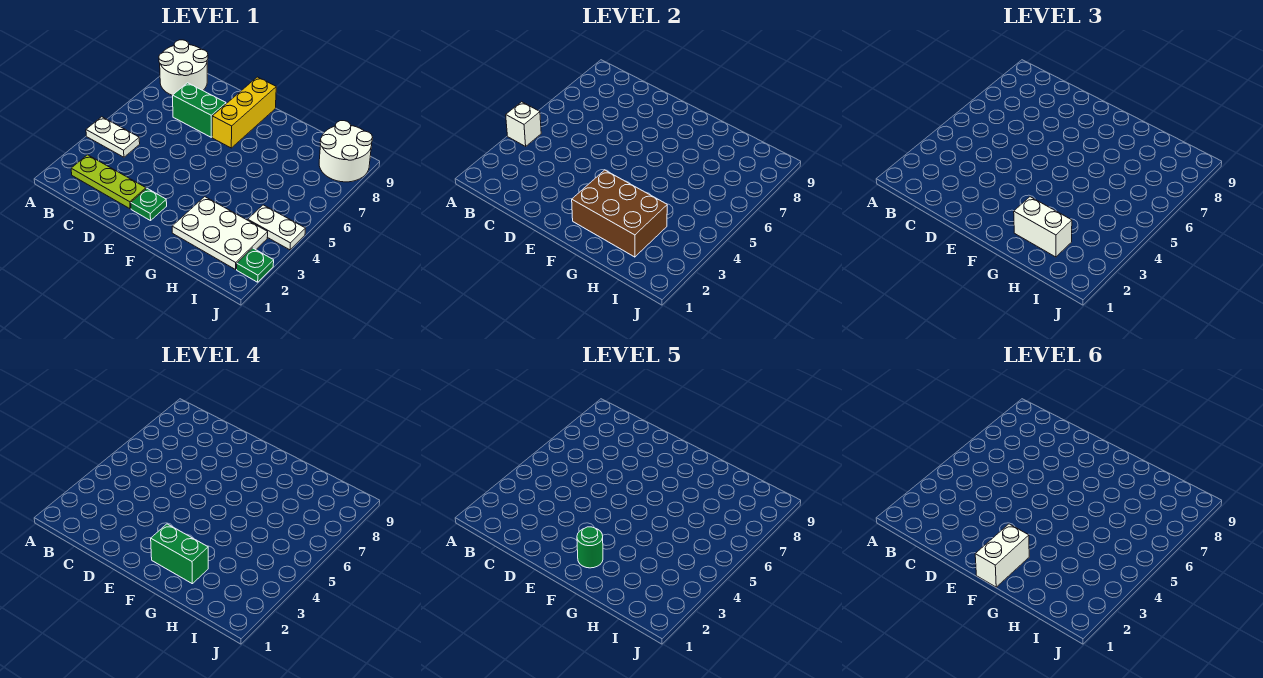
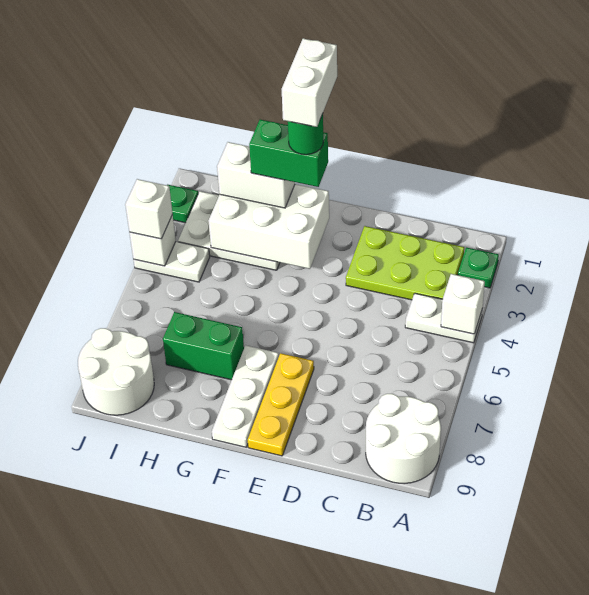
lime plate B2:D2 level 1 -> lime plate B2:D3 level 1
green brick C7:D7 level 1 -> green brick G7:H7 level 1
green plate E2 level 1 -> green plate A2 level 1
yellow brick E7:E9 level 1 -> yellow plate E7:E9 level 1
brown brick F2:H3 level 2 -> white brick F2:H3 level 2
none -> white plate F7:F9 level 1
none -> white brick J4 level 2
none -> white brick J4 level 3

